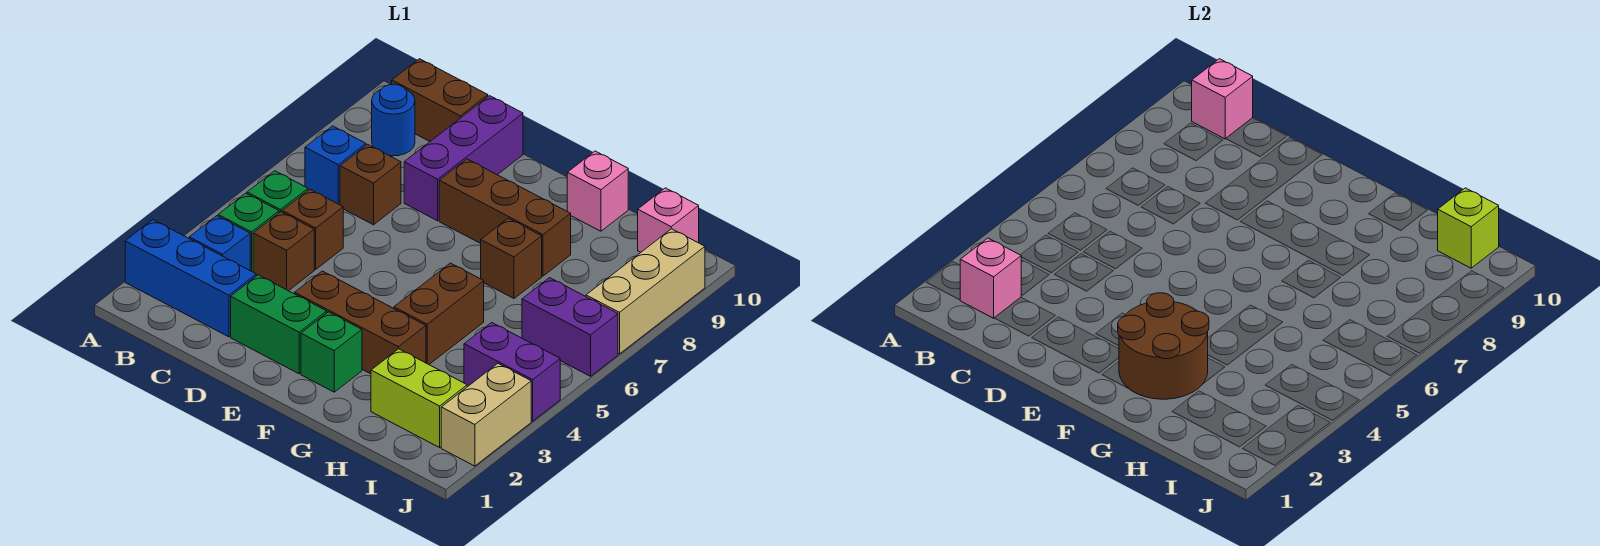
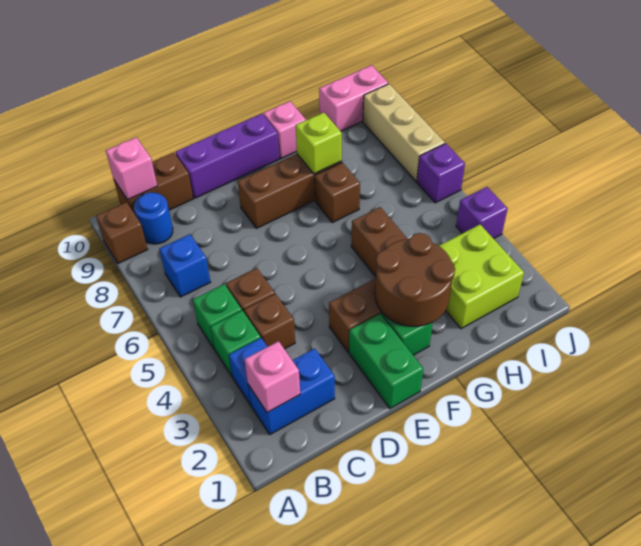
blue brick A2:C2 level 1 -> blue brick B2:C2 level 1
brown brick C7 level 1 -> brown brick A9 level 1
green brick D2:E2 level 1 -> green brick E1:E2 level 1
purple brick D8:D10 level 1 -> purple brick D10:F10 level 1
lime brick H2:I2 level 1 -> lime brick H2:I3 level 1
purple brick I4:J4 level 1 -> purple brick J4 level 1
purple brick I6:J6 level 1 -> purple brick J6 level 1
pink brick I10 level 1 -> pink brick I10:J10 level 1
lime brick I10 level 2 -> lime brick G8 level 2
tan brick J2:J3 level 1 -> none

